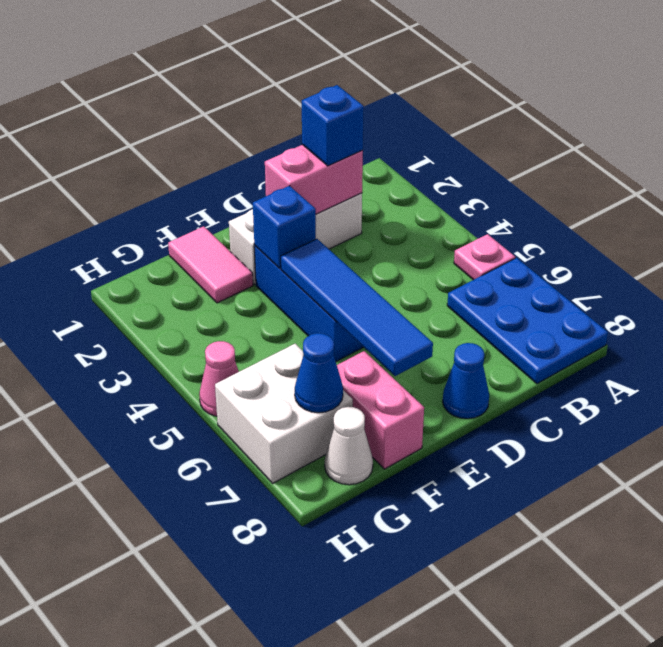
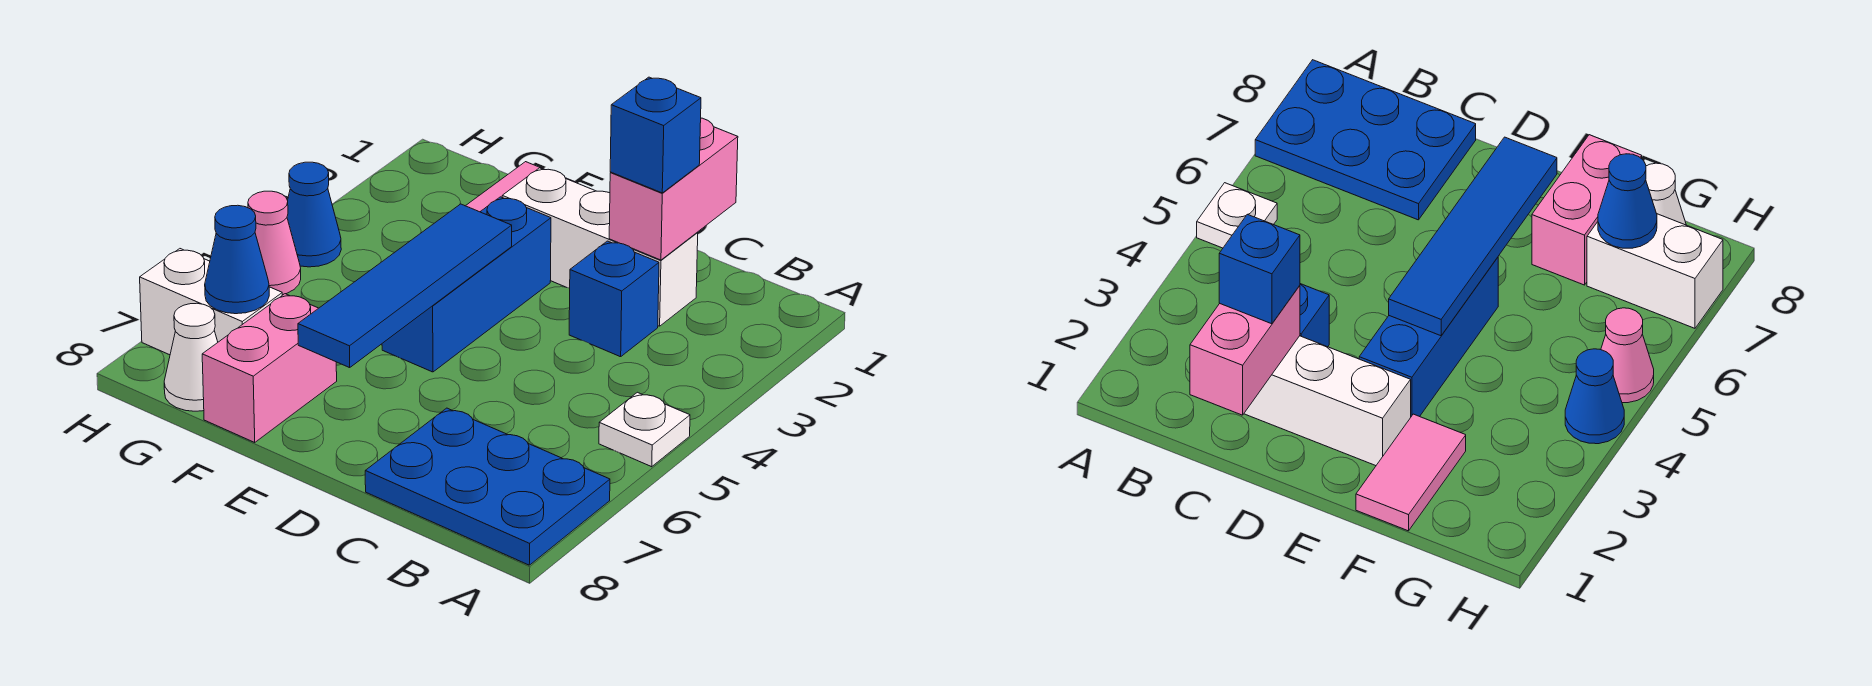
pink plate A5 level 1 -> white plate A5 level 1
blue plate A6:B8 level 1 -> blue plate A7:C8 level 1
pink brick C2:D2 level 2 -> pink brick C1:C2 level 2
blue cone D8 level 1 -> blue cone H4 level 1
blue brick E3 level 2 -> blue brick C3 level 1
white brick G6:H7 level 1 -> white brick G7:H7 level 1

